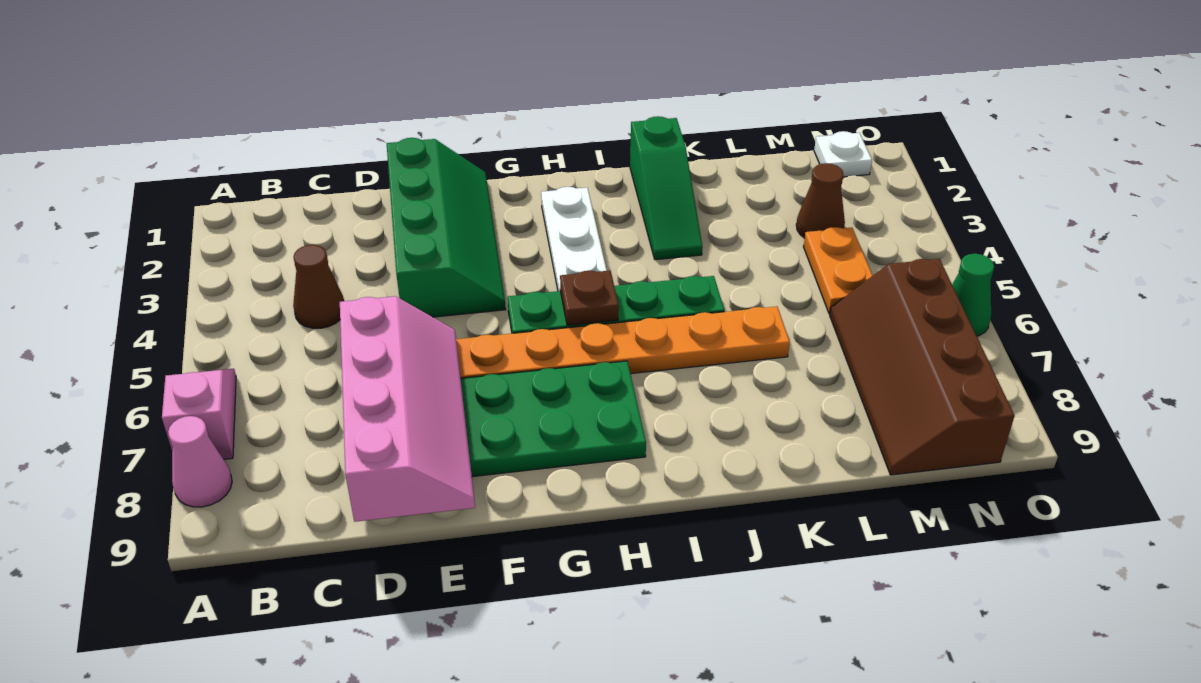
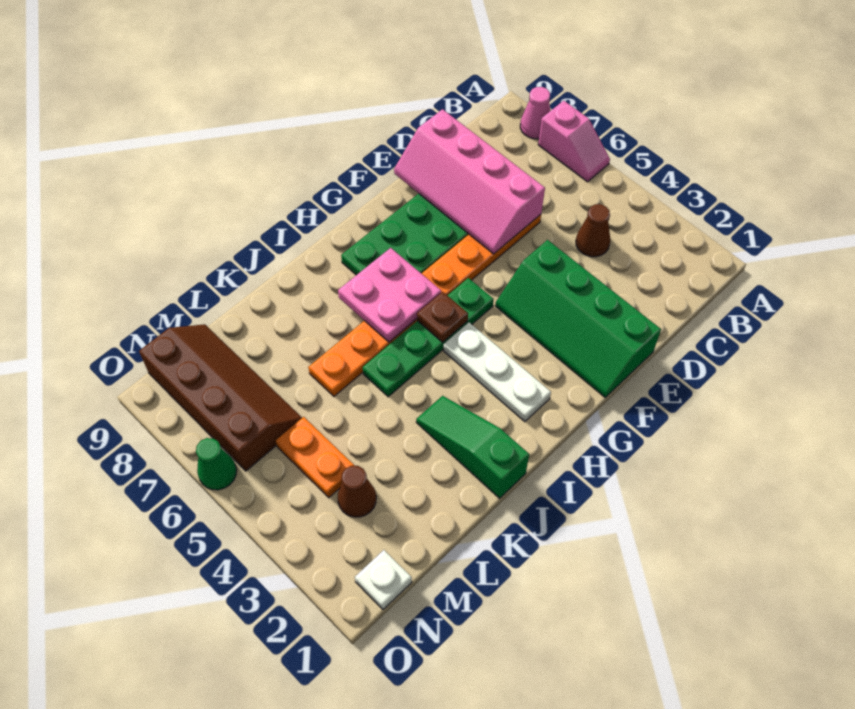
none -> pink plate H6:I7 level 2

